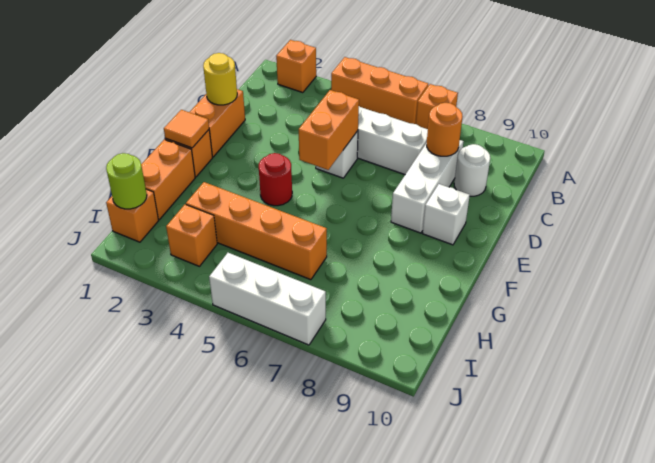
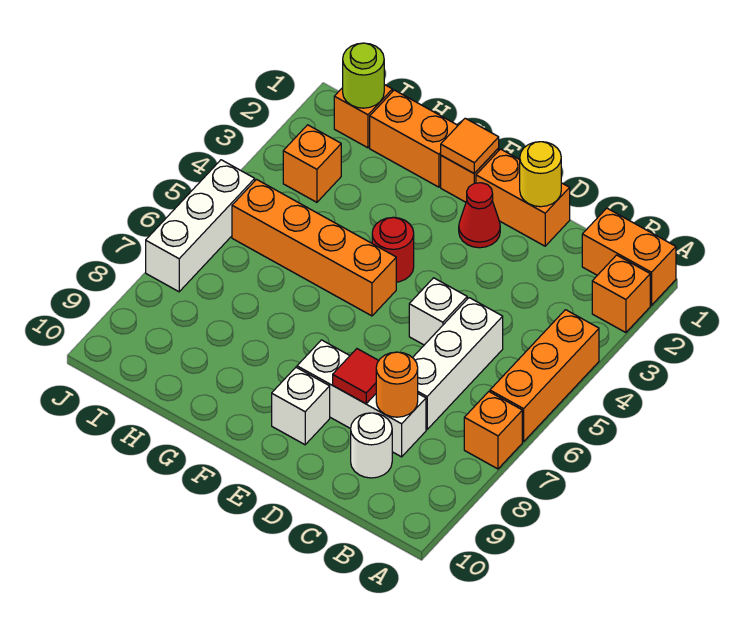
orange brick D5:E5 level 2 -> orange brick A1:B1 level 1
none -> red tile D8 level 2
none -> red cone E2 level 1
orange brick H3:H6 level 1 -> orange brick F5:I5 level 1

